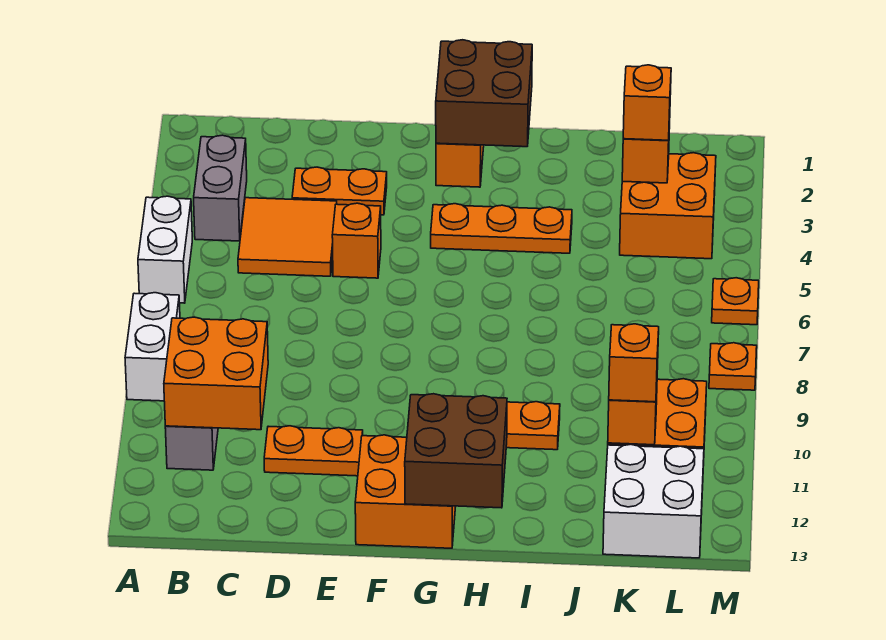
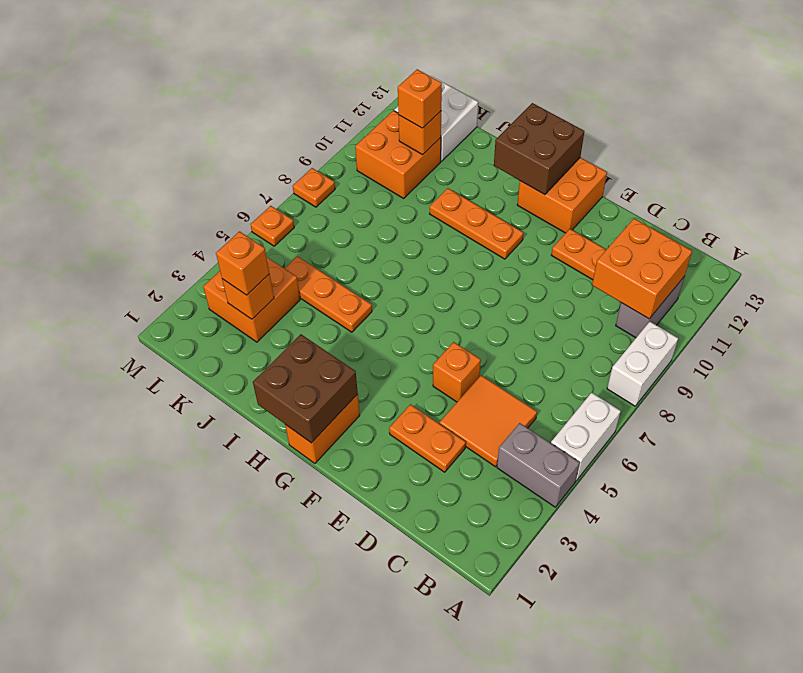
grey brick B3:B4 level 1 -> grey brick A4:B4 level 1
orange plate G4:I4 level 1 -> orange plate I5:K5 level 1

